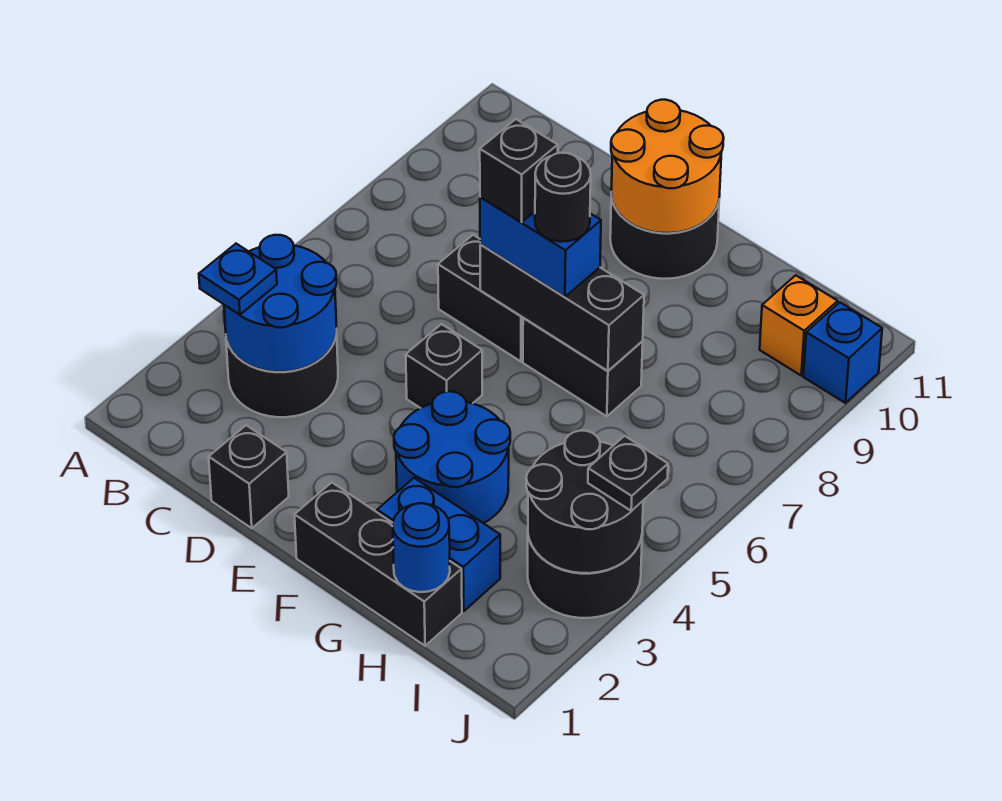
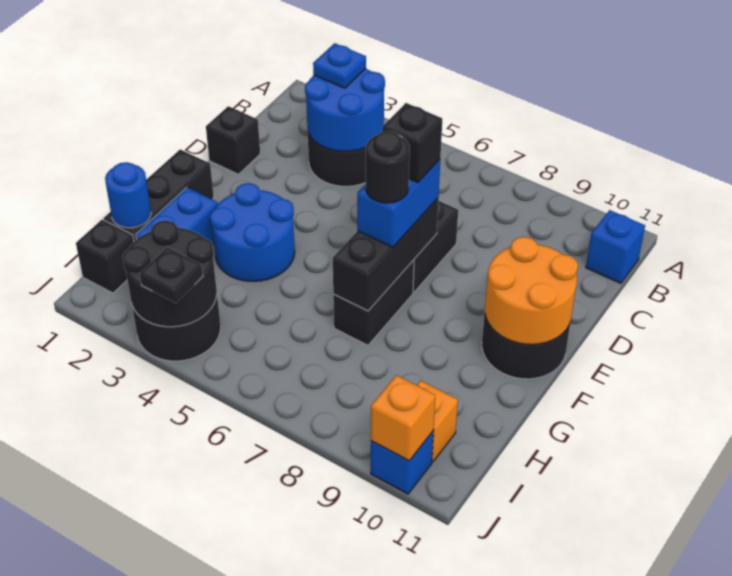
none -> blue brick B11 level 1
black brick E5 level 1 -> black brick I1 level 1
none -> orange brick J10 level 2

